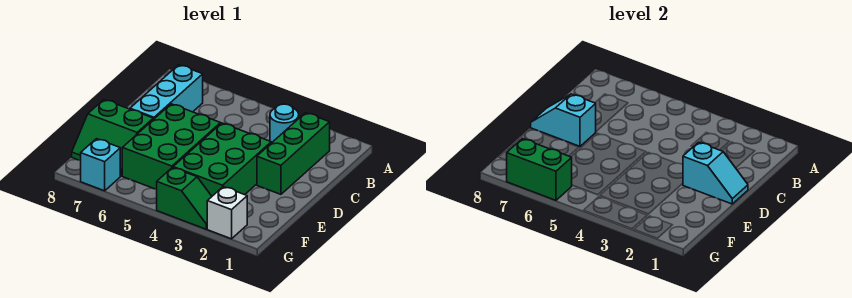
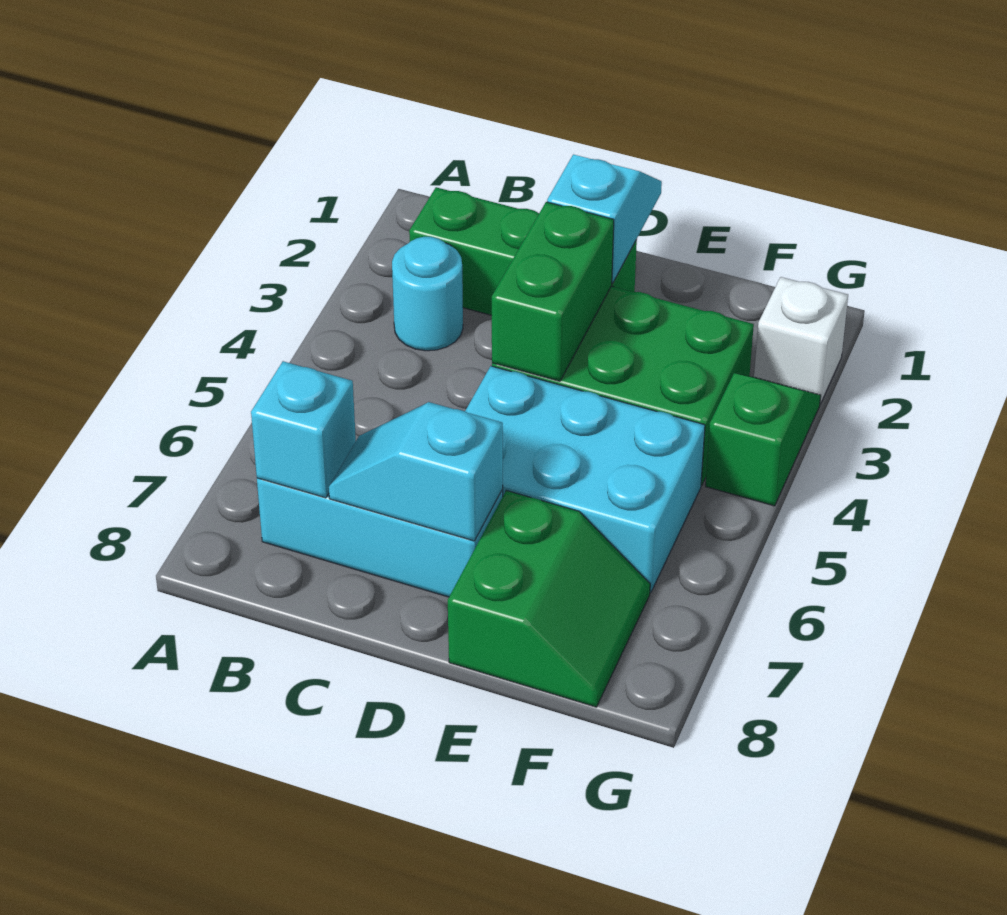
green brick D5:F6 level 1 -> cyan brick D5:F6 level 1
cyan slope D7:D8 level 2 top 7 -> cyan slope C7:D7 level 2 top D
green brick G6:G7 level 2 -> green brick D3:D4 level 2
cyan brick G7 level 1 -> cyan brick B7 level 2

